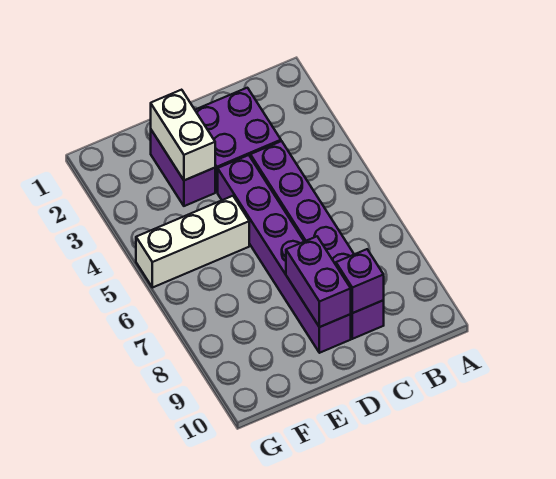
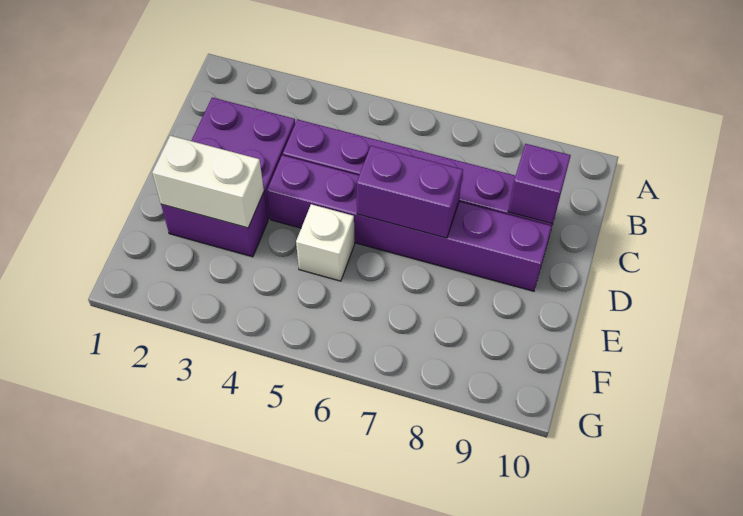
purple brick D8:D9 level 2 -> purple brick D6:D7 level 2
white brick E5:G5 level 1 -> white brick E5 level 1

